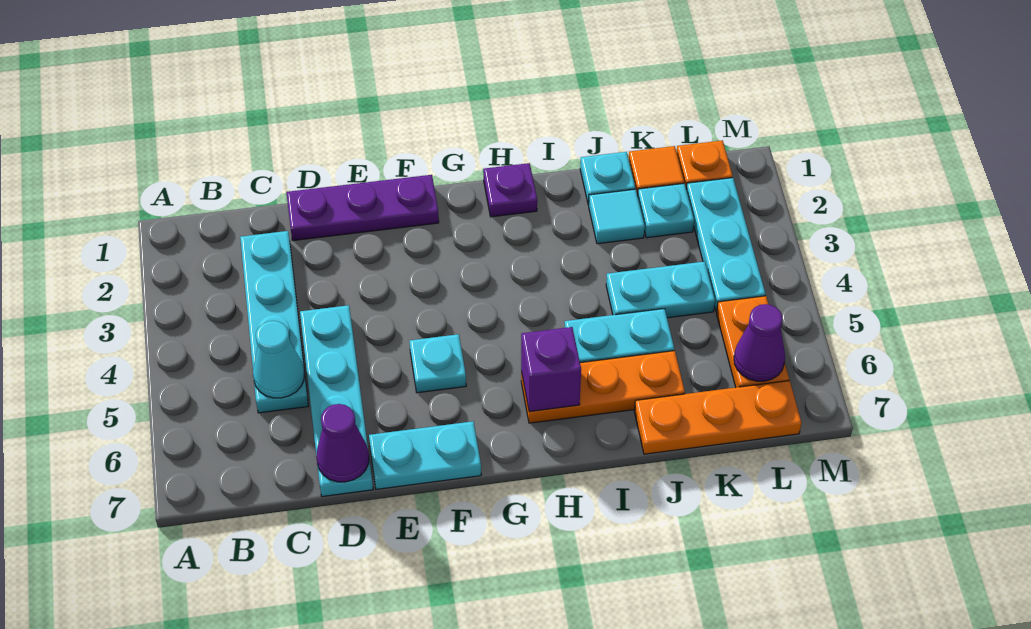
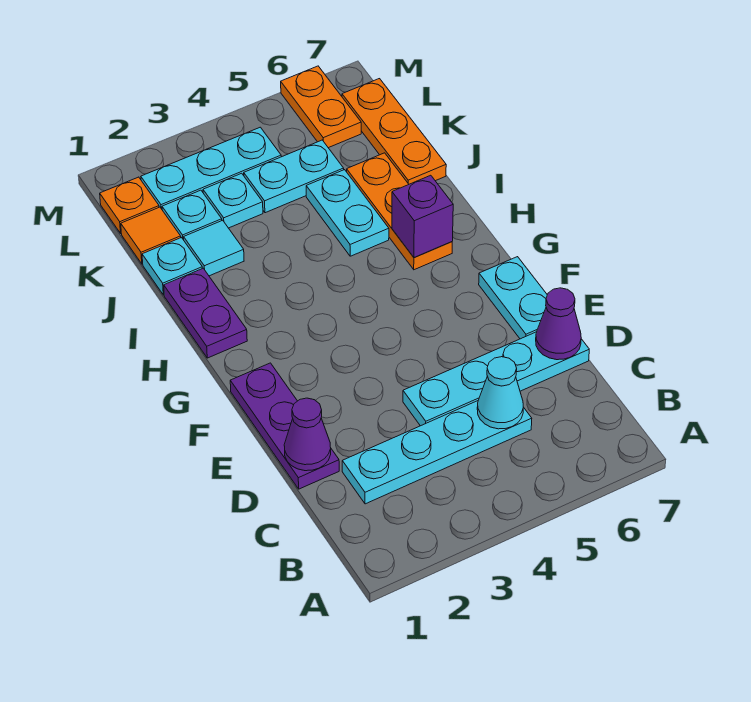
cyan plate F5 level 1 -> cyan plate K3 level 1
purple plate H1 level 1 -> purple plate H1:I1 level 1
cyan plate J4:K4 level 1 -> cyan plate K4:K5 level 1
orange plate L5:L6 level 1 -> orange plate L6:M6 level 1
purple cone L6 level 2 -> purple cone D1 level 2

